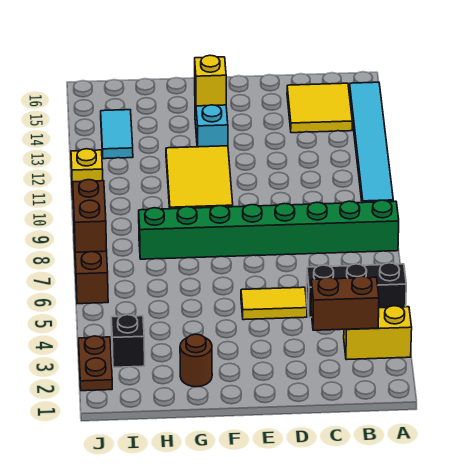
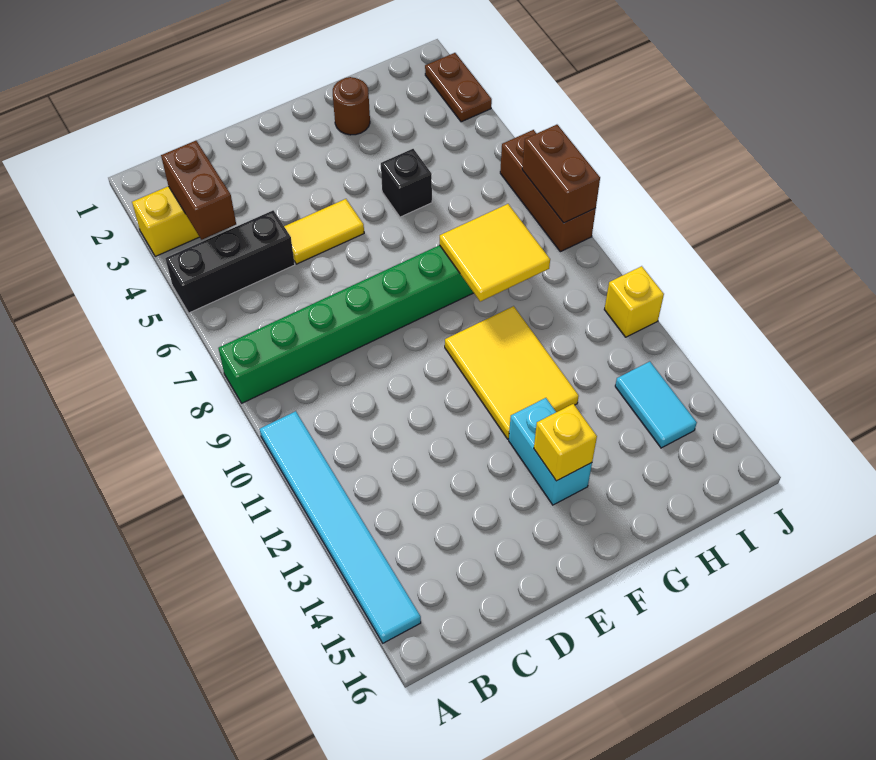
brown brick B3:C3 level 2 -> brown brick B3:B4 level 2
yellow tile B14:C15 level 1 -> yellow tile G8:H9 level 2
black brick I3 level 1 -> black brick G5 level 1

